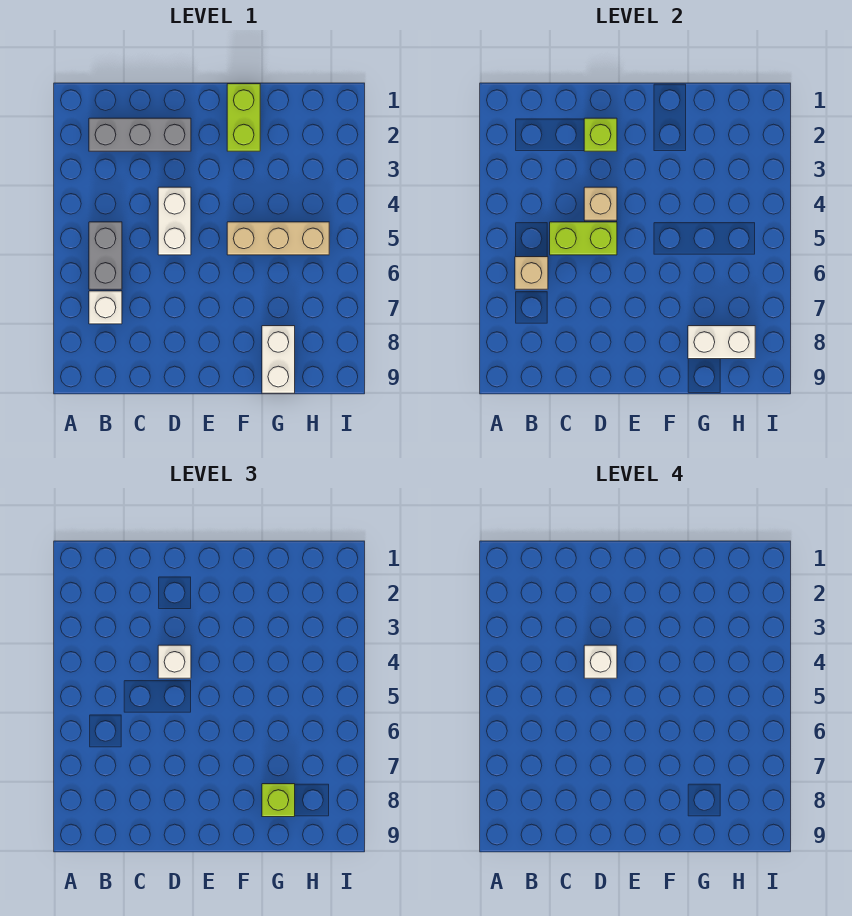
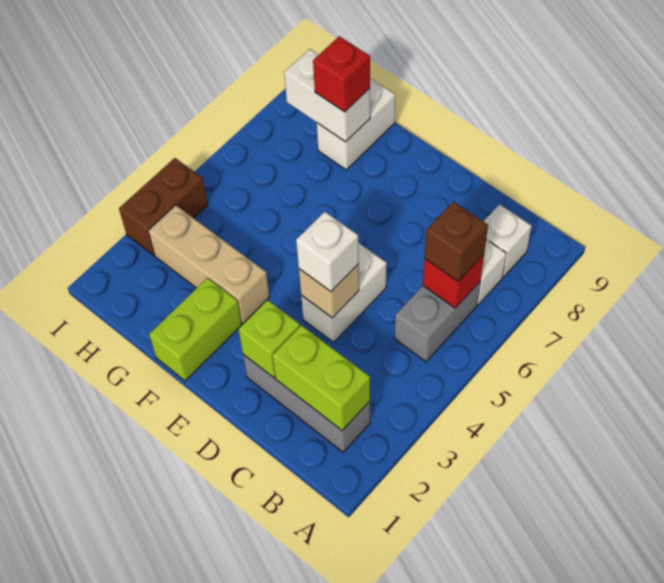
tan brick B6 level 2 -> red brick B6 level 2
none -> brown brick B6 level 3
lime brick C5:D5 level 2 -> lime brick B2:C2 level 2
white brick D4 level 4 -> white brick B8 level 1
tan brick F5:H5 level 1 -> tan brick F3:H3 level 1
lime brick G8 level 3 -> red brick G8 level 3
none -> brown brick I3:I4 level 1

